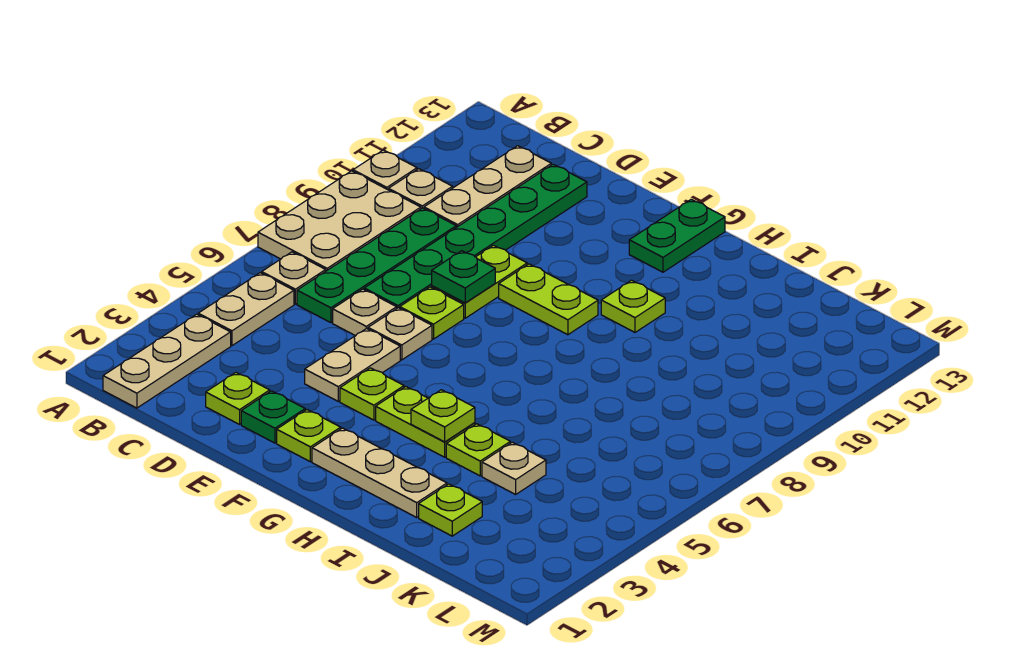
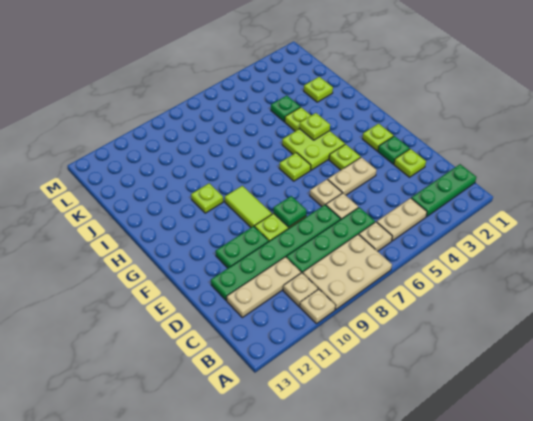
tan plate B1:B3 level 1 -> green plate B1:B3 level 1
lime plate E7 level 1 -> lime plate G6 level 1
lime plate F9:G9 level 1 -> lime tile F9:G9 level 1
tan plate G2:I2 level 1 -> none
lime plate G4:H4 level 1 -> lime plate G4:H5 level 1
green plate G12:G13 level 1 -> green plate E10:E11 level 1
tan plate J4 level 1 -> green plate J4 level 1

